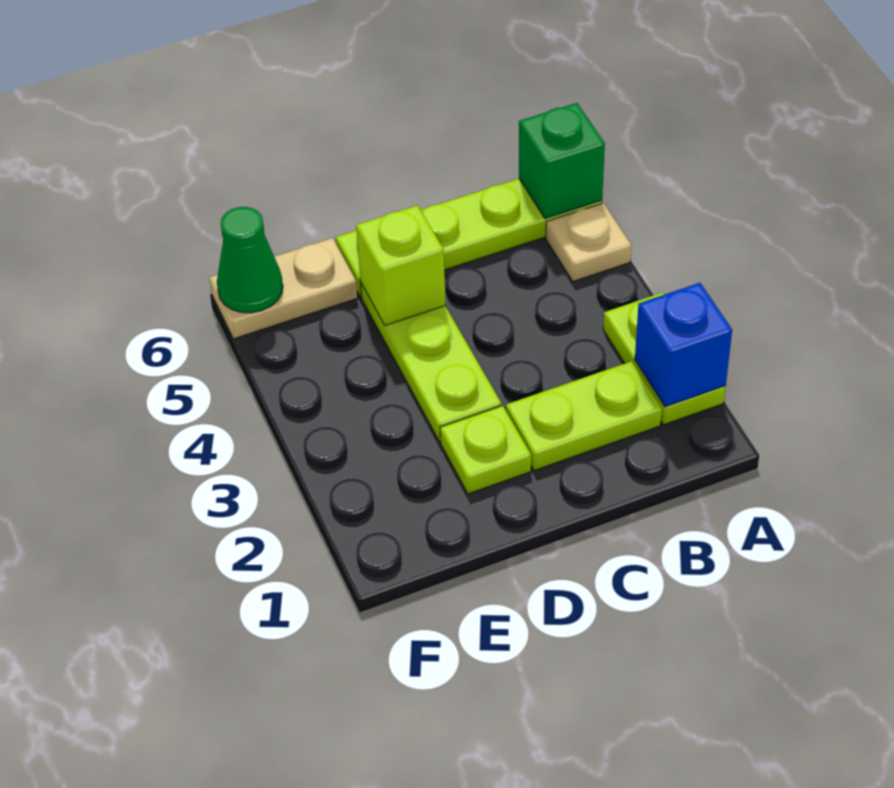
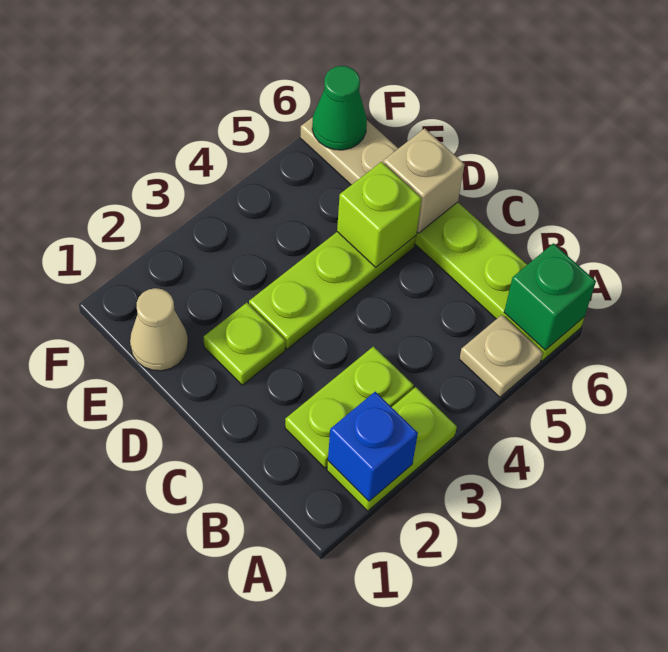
lime plate B2:C2 level 1 -> lime plate B2:B3 level 1
none -> tan brick D6 level 2
none -> tan cone E1 level 1

